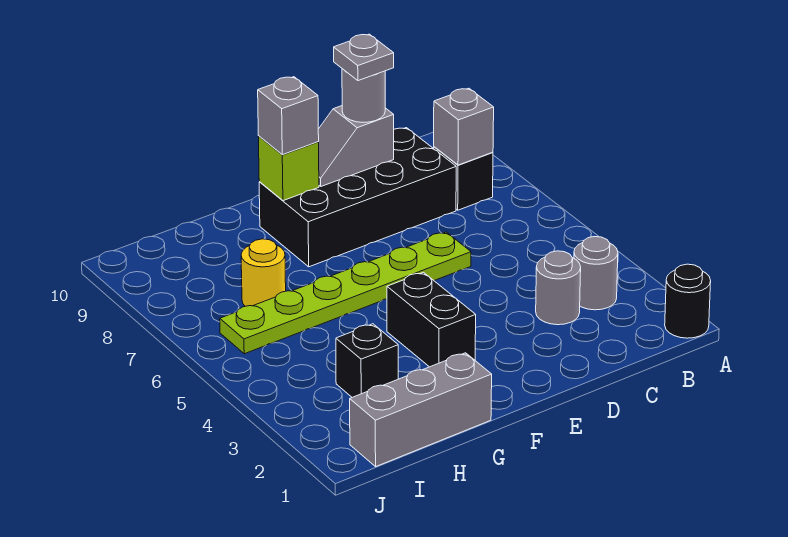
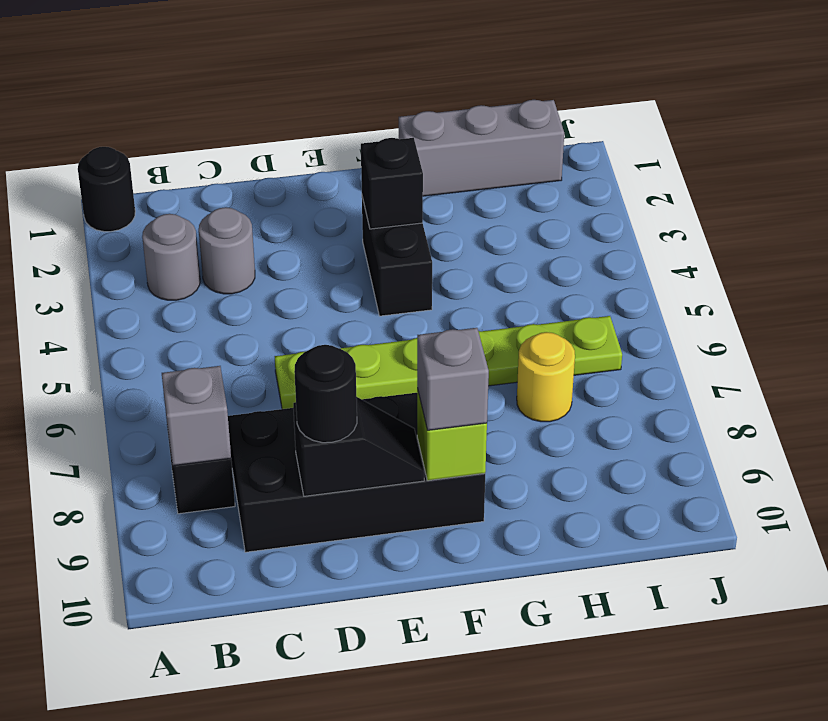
grey slope D9:E9 level 2 top D -> black slope D9:E9 level 2 top D
grey round brick D9 level 3 -> black round brick D9 level 3
grey plate D9 level 4 -> none
black brick H3 level 1 -> black brick F3 level 2

